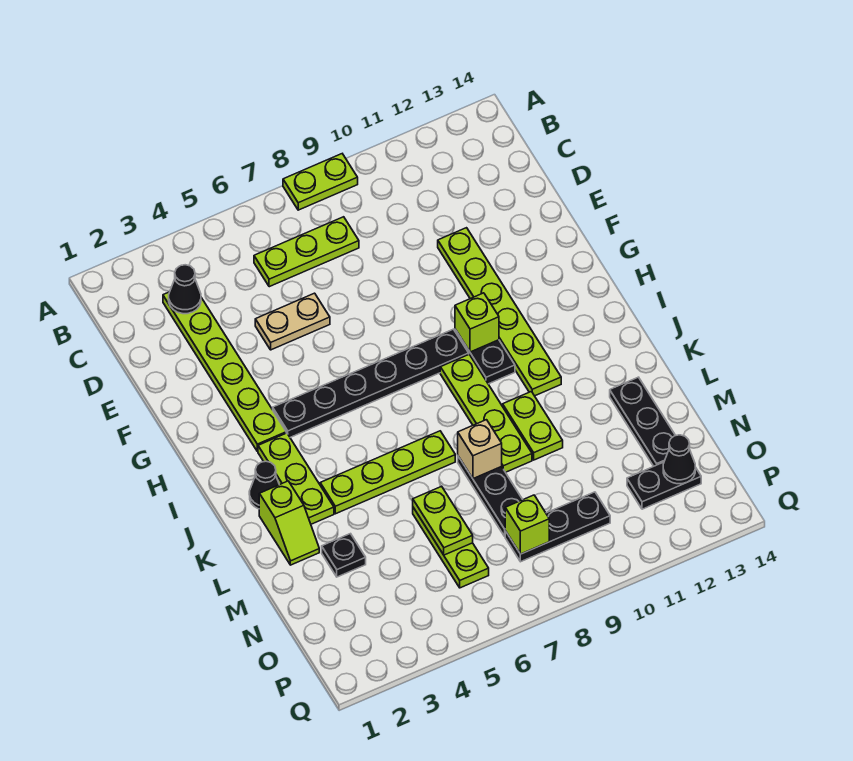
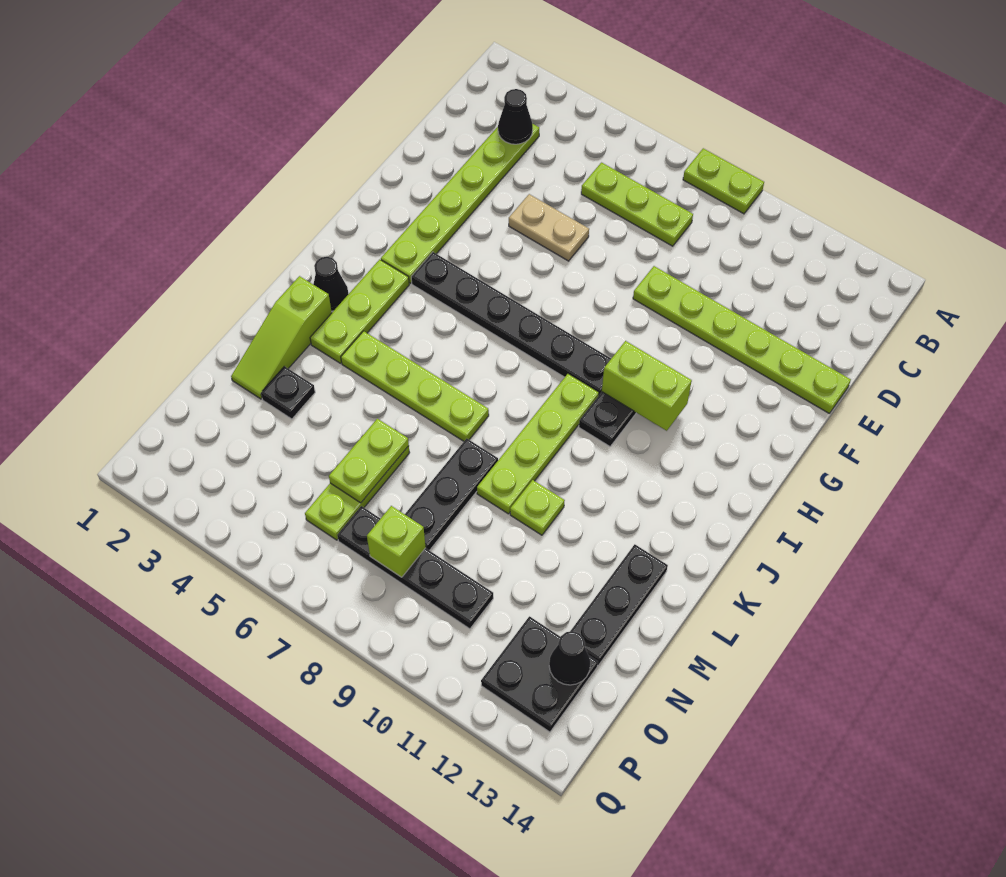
lime plate E11:J11 level 1 -> lime plate E9:E14 level 1
lime brick H10 level 2 -> lime brick H10:H11 level 2
lime slope K2:L2 level 1 top K -> lime slope K2:M2 level 1 top K
lime plate K10:L10 level 1 -> lime plate L10 level 1
tan brick L8 level 2 -> none
black plate O8:O10 level 1 -> black plate O7:O10 level 1
black plate O12:O13 level 1 -> black plate O12:P13 level 1

